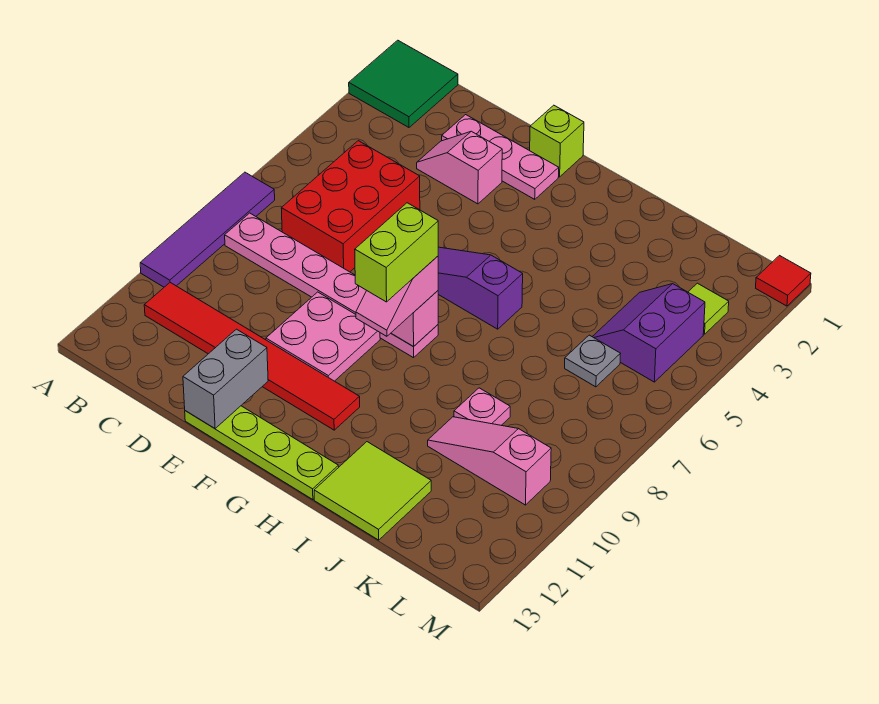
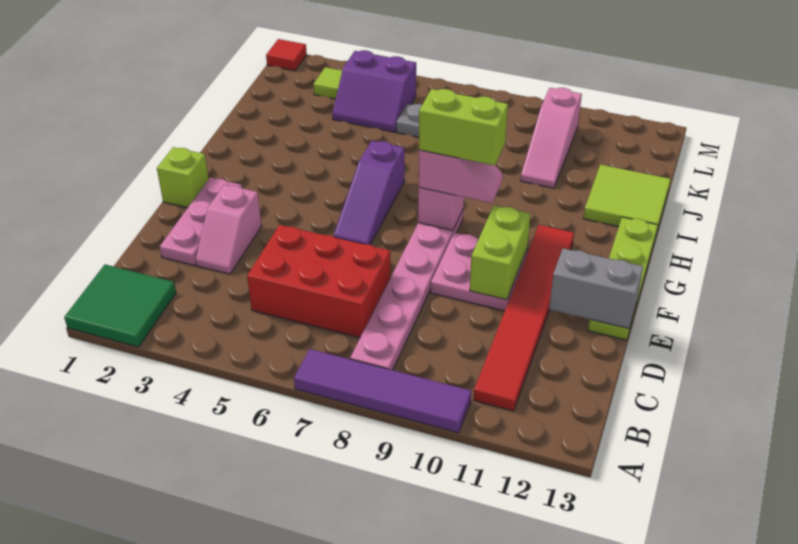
none -> lime brick E10:F10 level 2
pink plate J9 level 1 -> none

